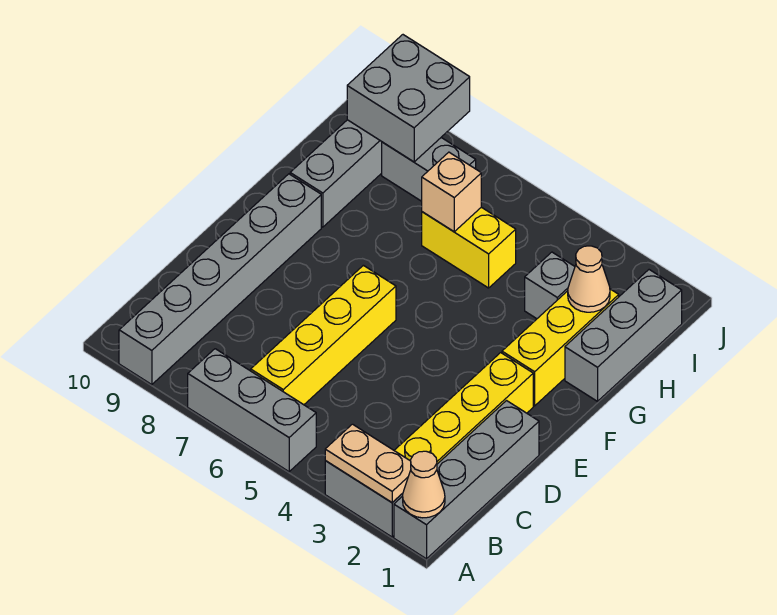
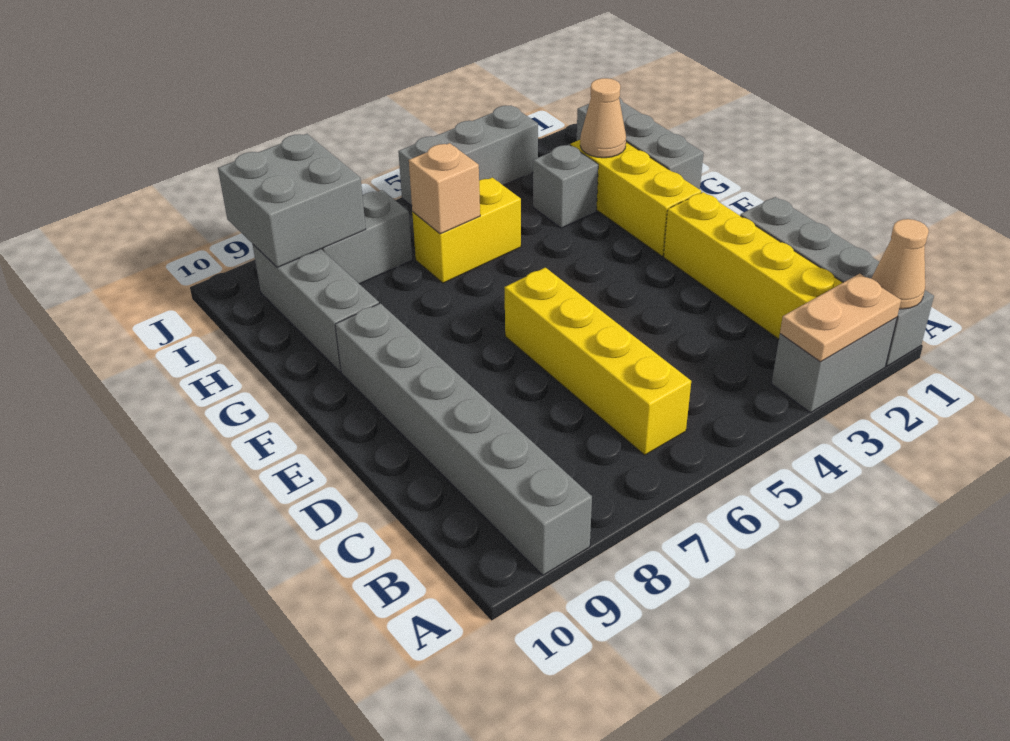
grey brick A5:A7 level 1 -> grey brick J3:J5 level 1

